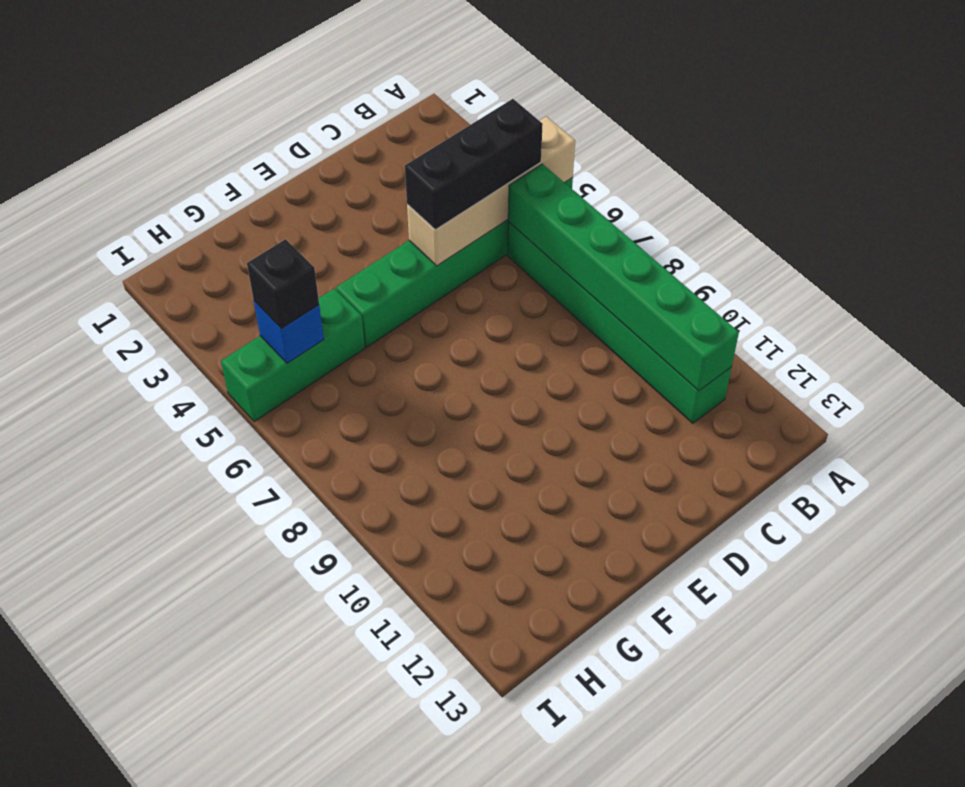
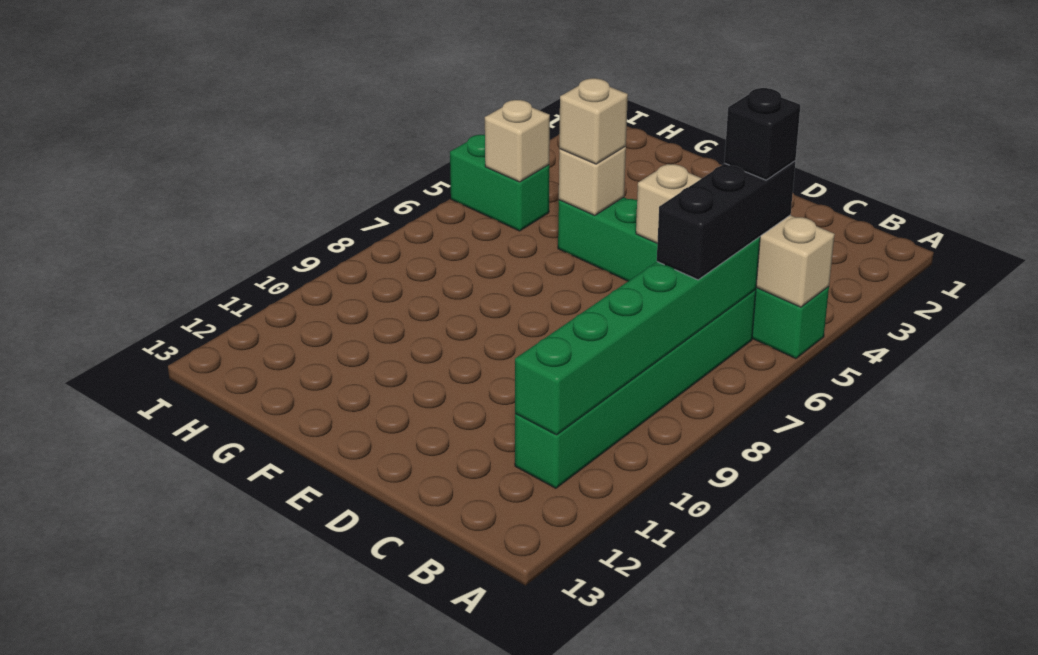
black brick B5:D5 level 3 -> black brick B5:B7 level 3
none -> tan brick F5 level 2
none -> tan brick F5 level 3
green brick G5:I5 level 1 -> green brick H5:I5 level 1
blue brick H5 level 2 -> tan brick H5 level 2
black brick H5 level 3 -> black brick B5 level 4

